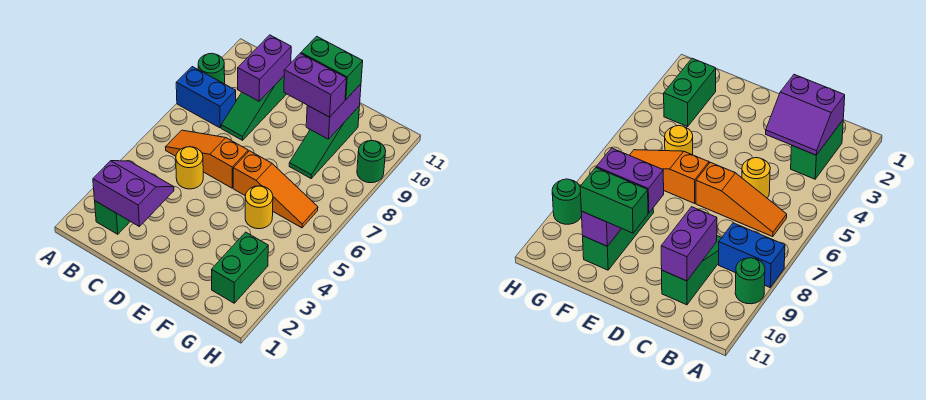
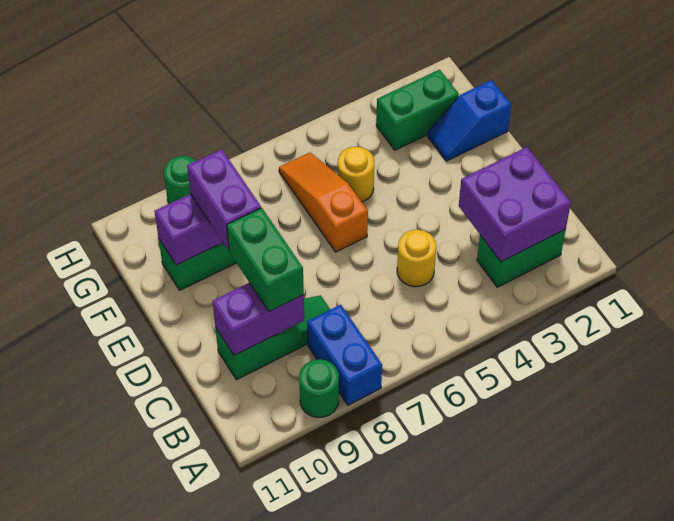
purple slope B2:C3 level 2 top 2 -> purple brick B2:C3 level 2
orange slope B6:D6 level 1 top D -> none
green brick E10:F10 level 3 -> green brick C9:D9 level 3
none -> blue slope F1:F2 level 1 top 1

